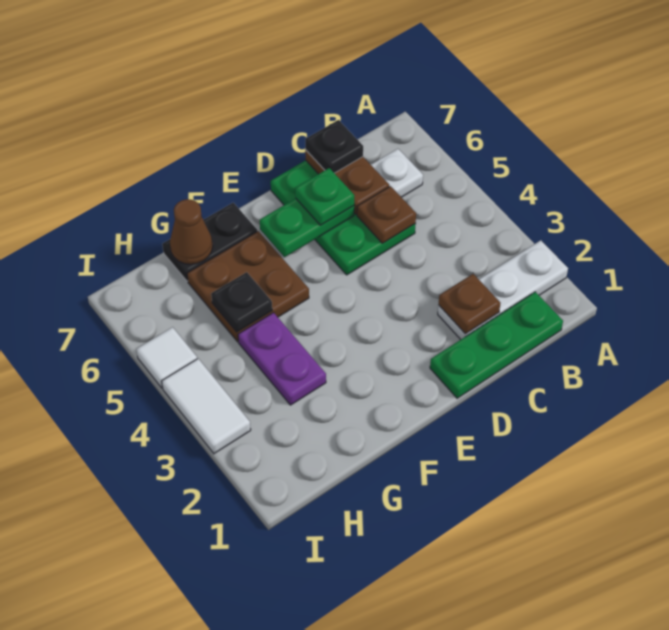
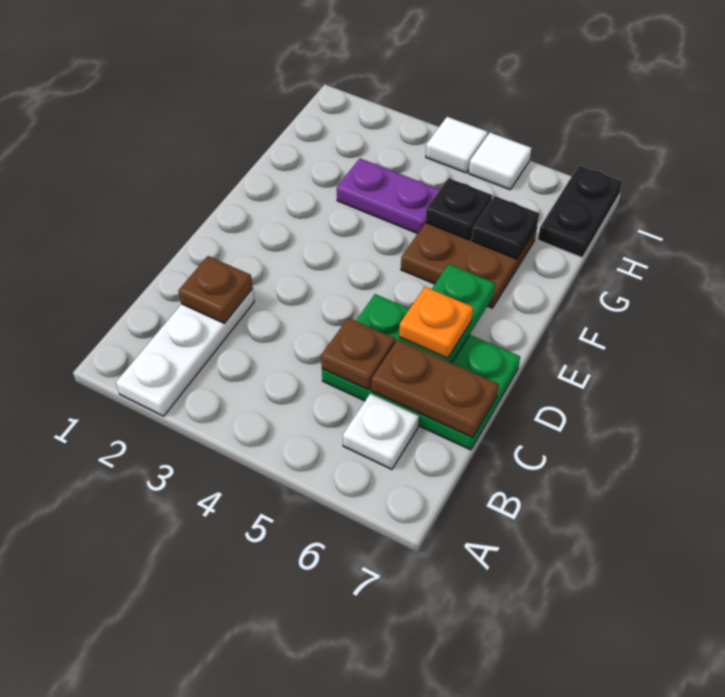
green plate B1:D1 level 1 -> none
black plate C7 level 3 -> black plate G6 level 2
green plate D6 level 3 -> orange plate D6 level 3
black plate F7:G7 level 1 -> black plate H7:I7 level 1
brown cone G7 level 2 -> none
white tile I3:I4 level 1 -> white tile I4 level 1

